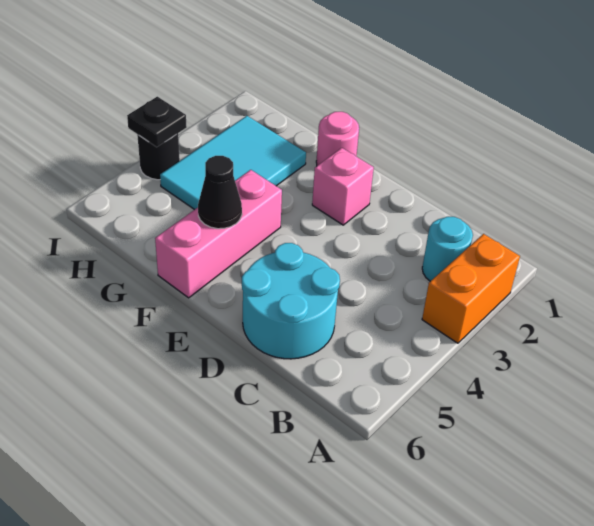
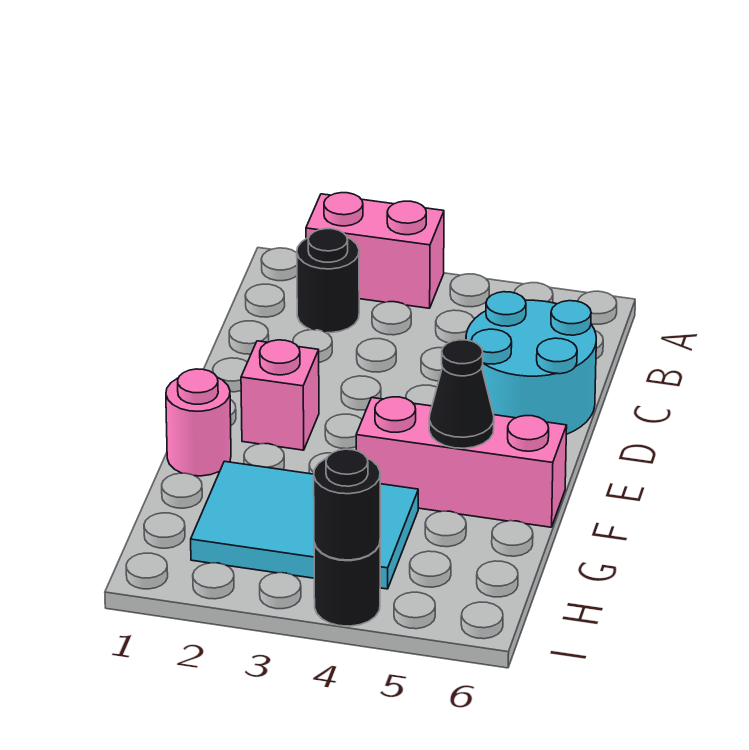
orange brick A2:A3 level 1 -> pink brick A2:A3 level 1
cyan round brick B2 level 1 -> black round brick B2 level 1
black plate I4 level 2 -> black round brick I4 level 2

